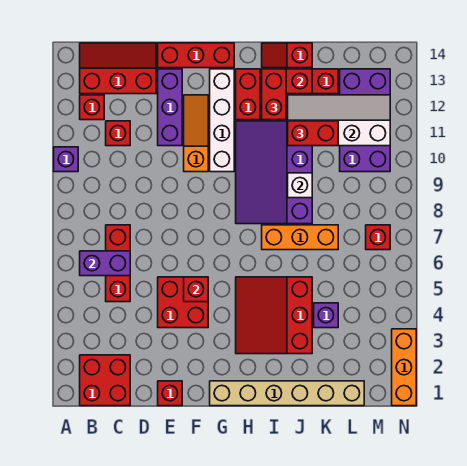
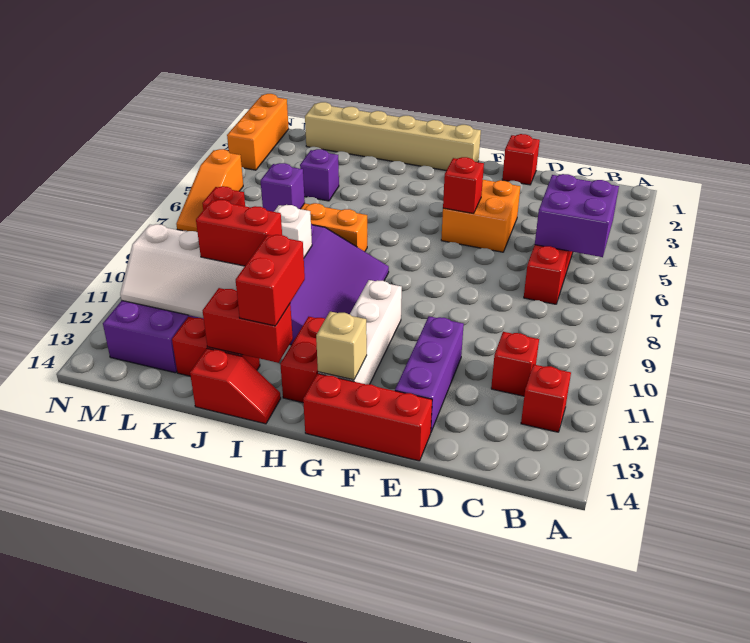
purple brick A10 level 1 -> purple brick K7 level 2
red brick B1:C2 level 1 -> none
purple brick B6:C6 level 2 -> purple brick B5:C6 level 2
red slope B13:D14 level 1 top 13 -> none
red brick E4:F5 level 1 -> orange brick E4:F5 level 1
orange slope F10:F12 level 1 top 10 -> orange slope N5:N7 level 1 top 5
none -> tan brick G13 level 2
red slope H3:J5 level 1 top J -> none

